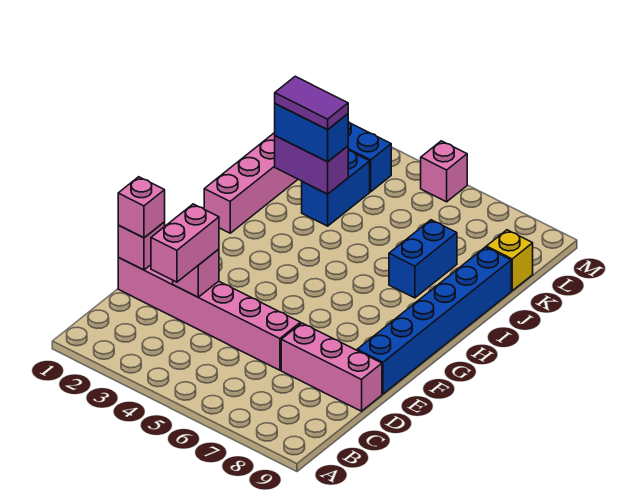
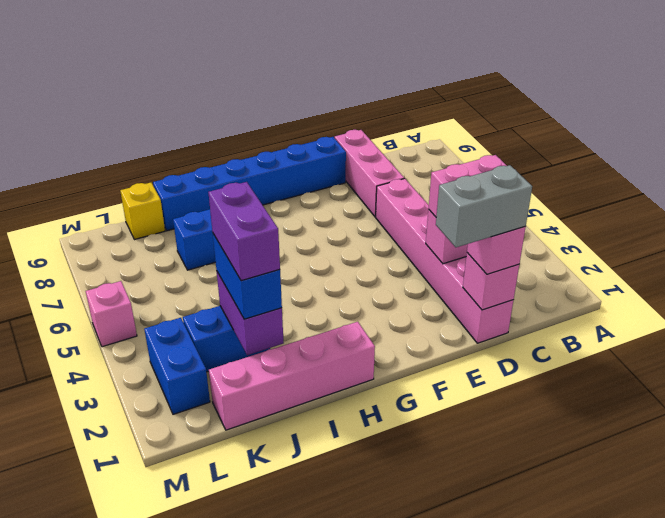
none -> grey brick D1:E1 level 4
purple tile J2:J3 level 4 -> purple brick J2:J3 level 4

